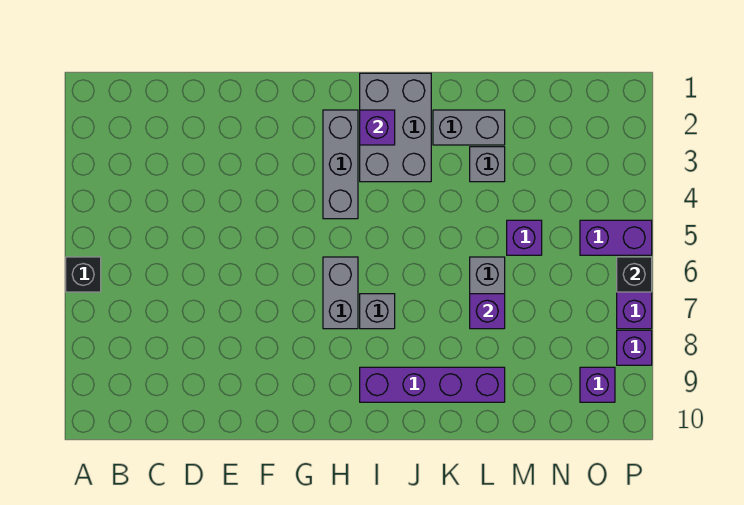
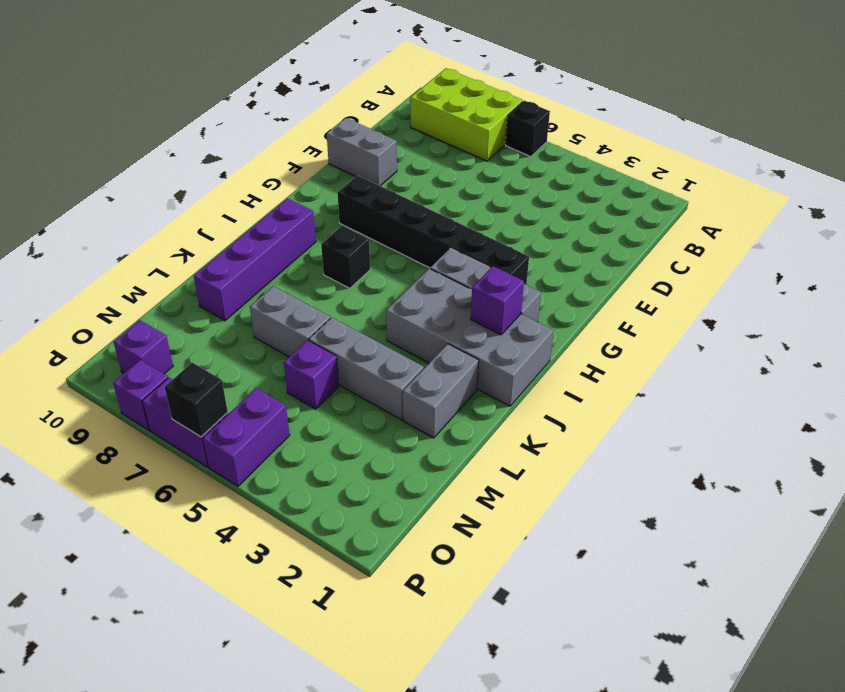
none -> lime brick A7:B9 level 1
none -> black brick G3:G8 level 1
grey brick H6:H7 level 1 -> grey brick E9:E10 level 1
grey brick I1:J3 level 1 -> grey brick I1:J4 level 1
grey brick I7 level 1 -> black brick I7 level 1
grey brick L3 level 1 -> grey brick L3:L5 level 1
purple brick L7 level 2 -> none

